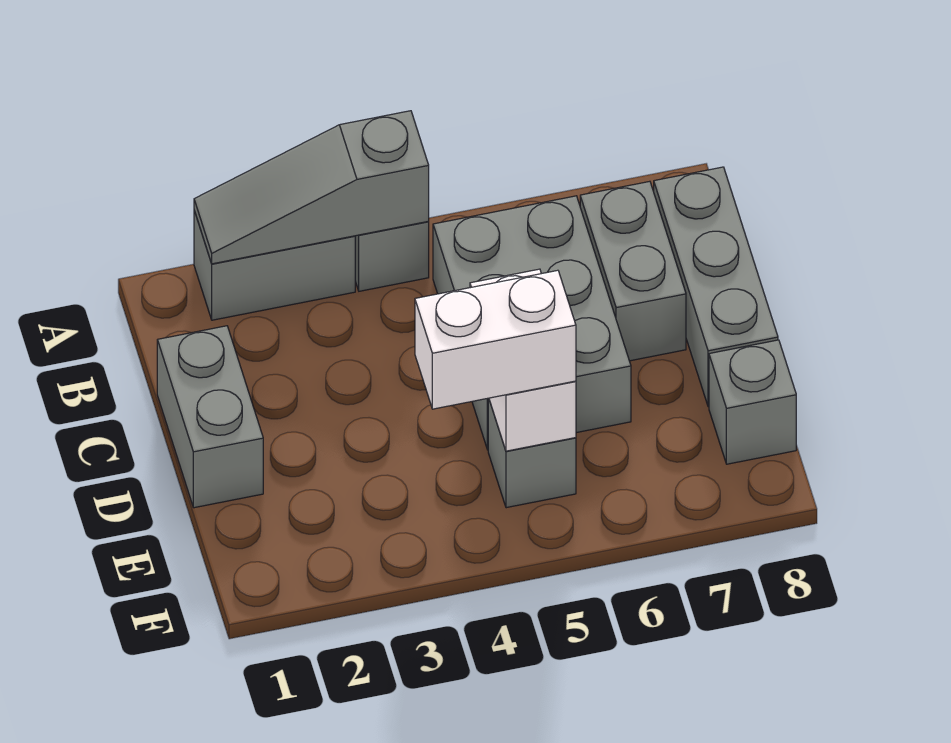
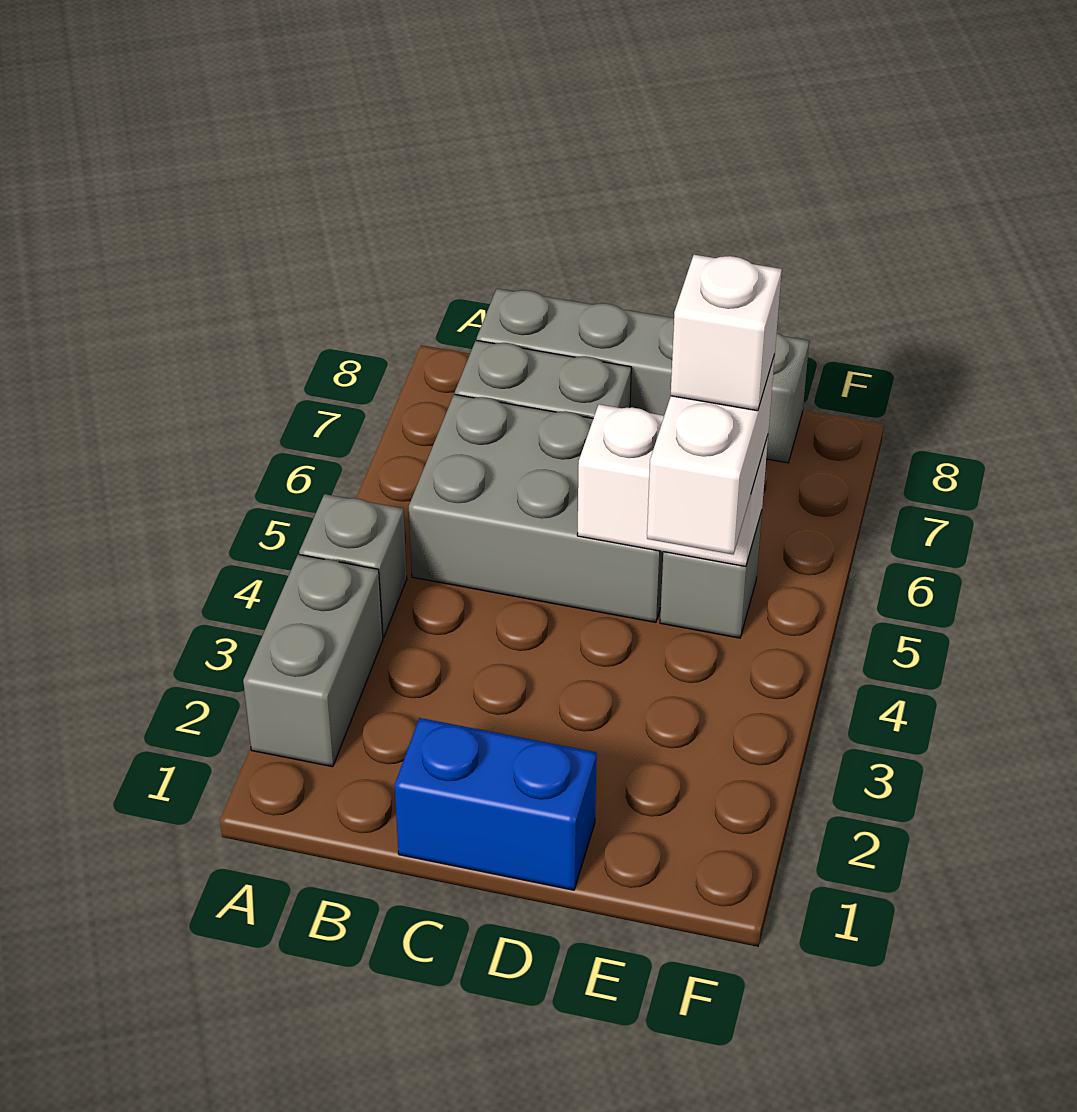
grey slope A2:A4 level 2 top 4 -> none
grey brick C1:D1 level 1 -> blue brick C1:D1 level 1
none -> white brick E5 level 4

